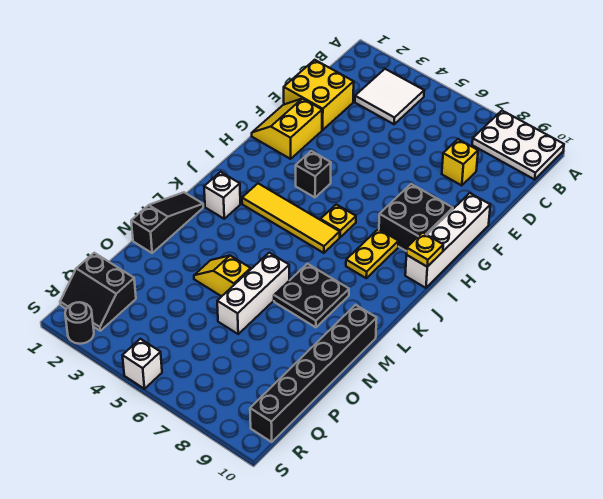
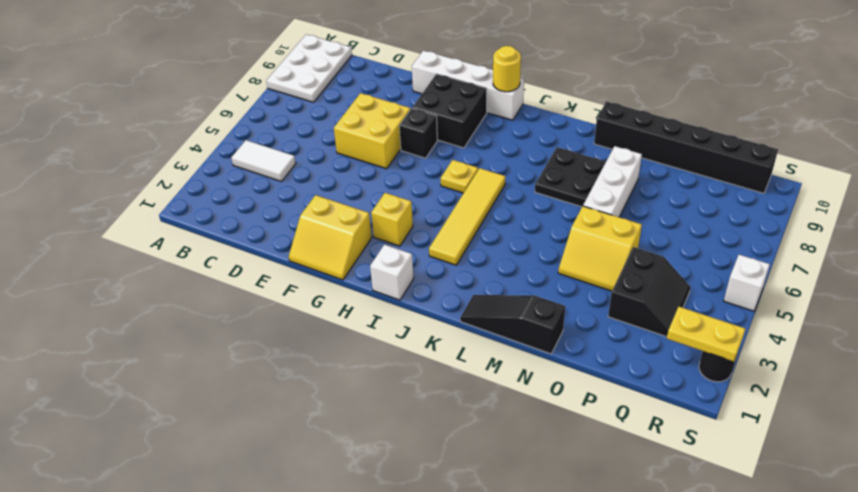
white tile B3:C4 level 1 -> white tile B4:C4 level 1
yellow brick D1:E2 level 1 -> yellow brick E6:F7 level 1
yellow brick D8 level 1 -> yellow brick H3 level 1
black brick H4 level 1 -> black brick G7 level 1
yellow plate I8:J8 level 1 -> yellow plate R2:S2 level 2
yellow plate I10 level 2 -> yellow round brick I10 level 2
white brick K2 level 1 -> white brick I1 level 1
white brick M6:O6 level 1 -> white brick N6:N8 level 1
yellow slope N4:N5 level 1 top 5 -> yellow slope N4:O5 level 1 top 5
black slope Q1:R2 level 1 top Q -> black slope P3:Q4 level 1 top P

